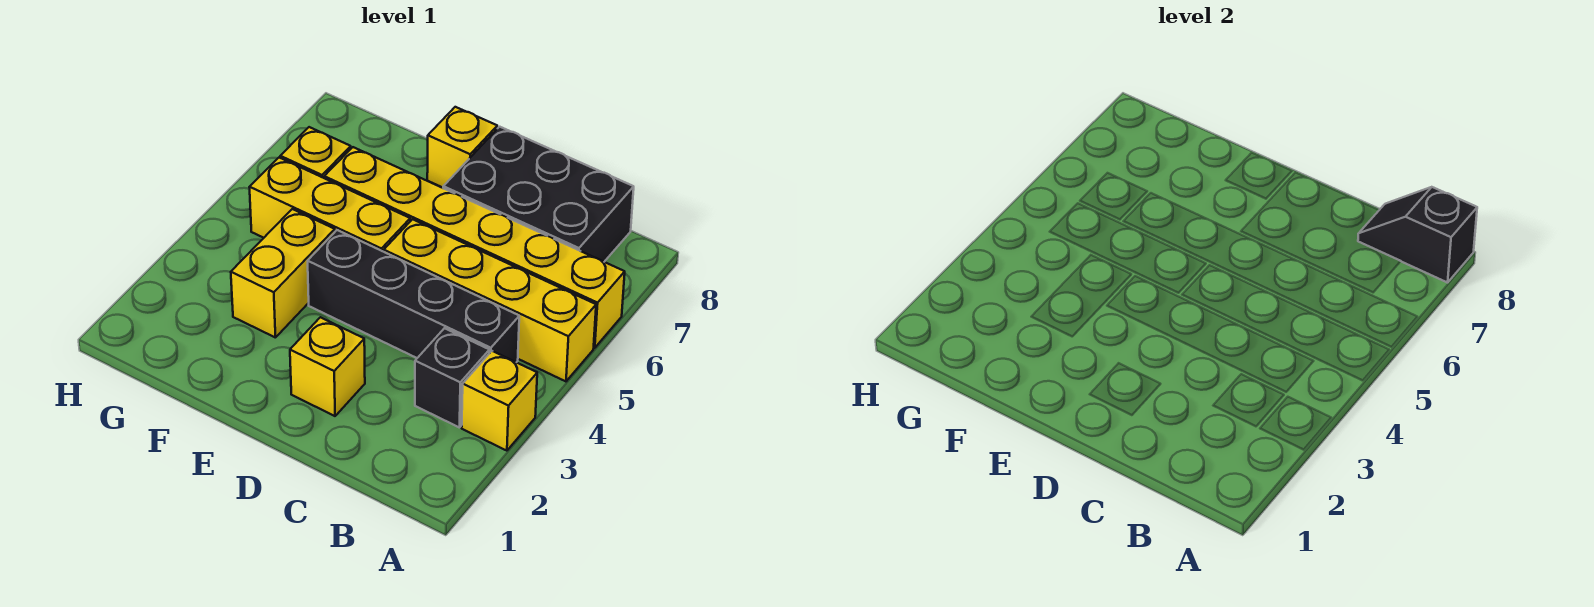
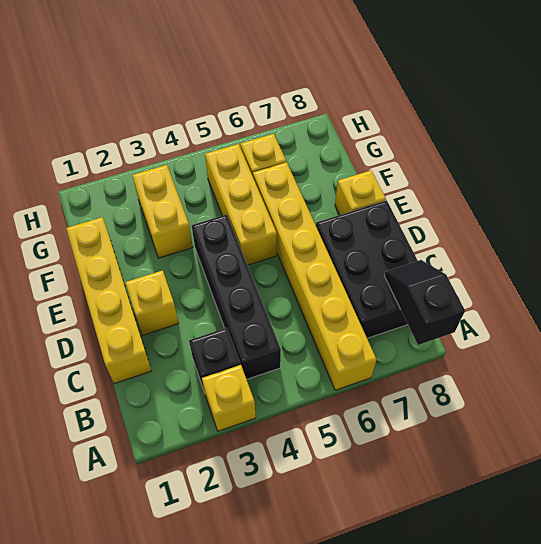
yellow brick A5:D5 level 1 -> yellow brick C1:F1 level 1
yellow brick F3:F4 level 1 -> yellow brick F3:G3 level 1

